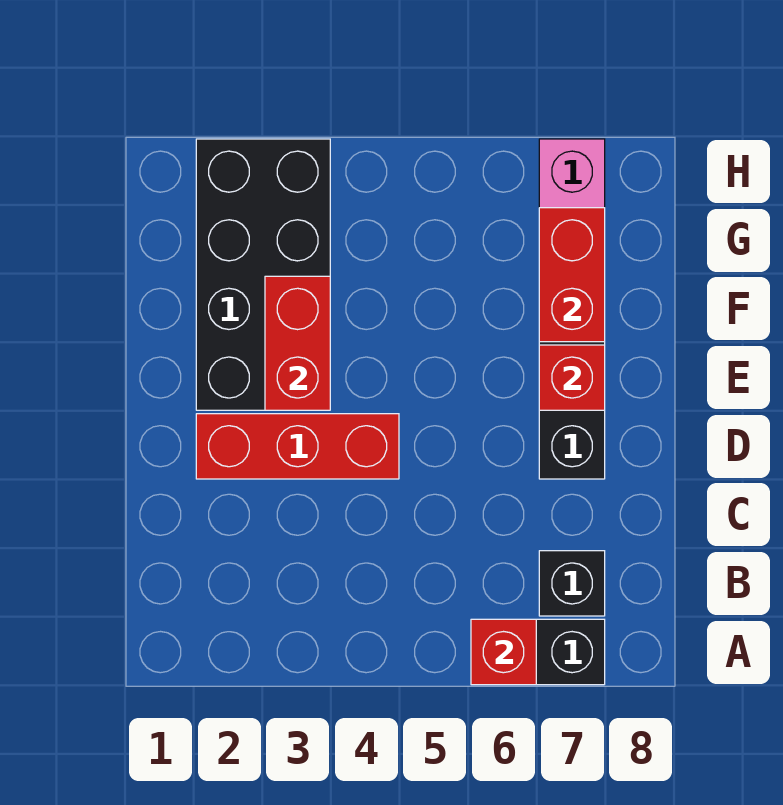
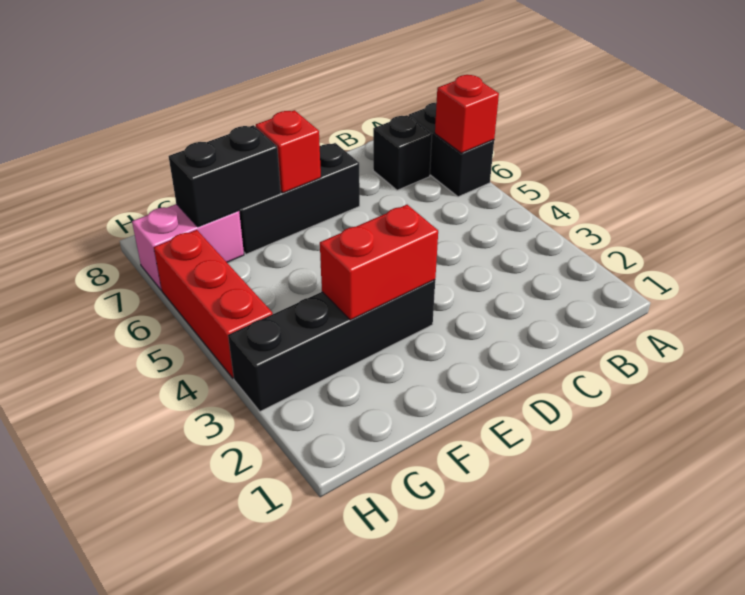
red brick D2:D4 level 1 -> red brick H4:H6 level 1
black brick E2:H3 level 1 -> black brick E3:H3 level 1
red brick F7:G7 level 2 -> black brick F7:G7 level 2

